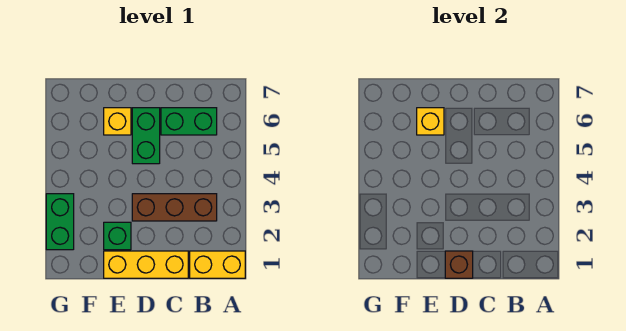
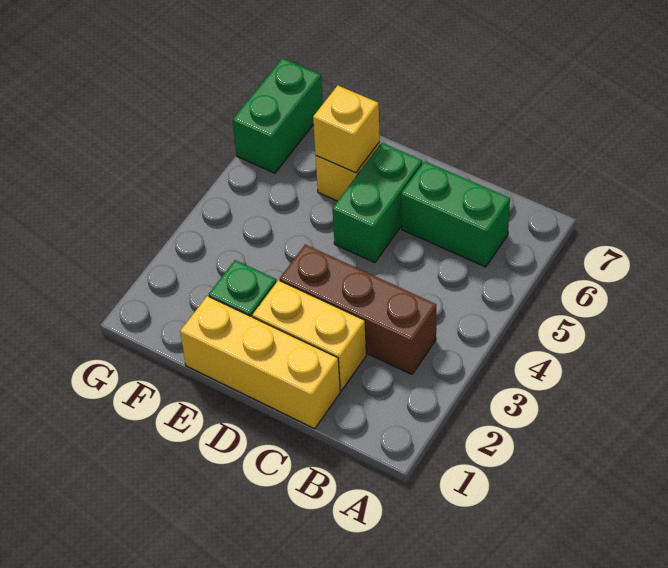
yellow brick A1:B1 level 1 -> yellow brick C2:D2 level 1
brown brick D1 level 2 -> none
green brick G2:G3 level 1 -> green brick G6:G7 level 1

